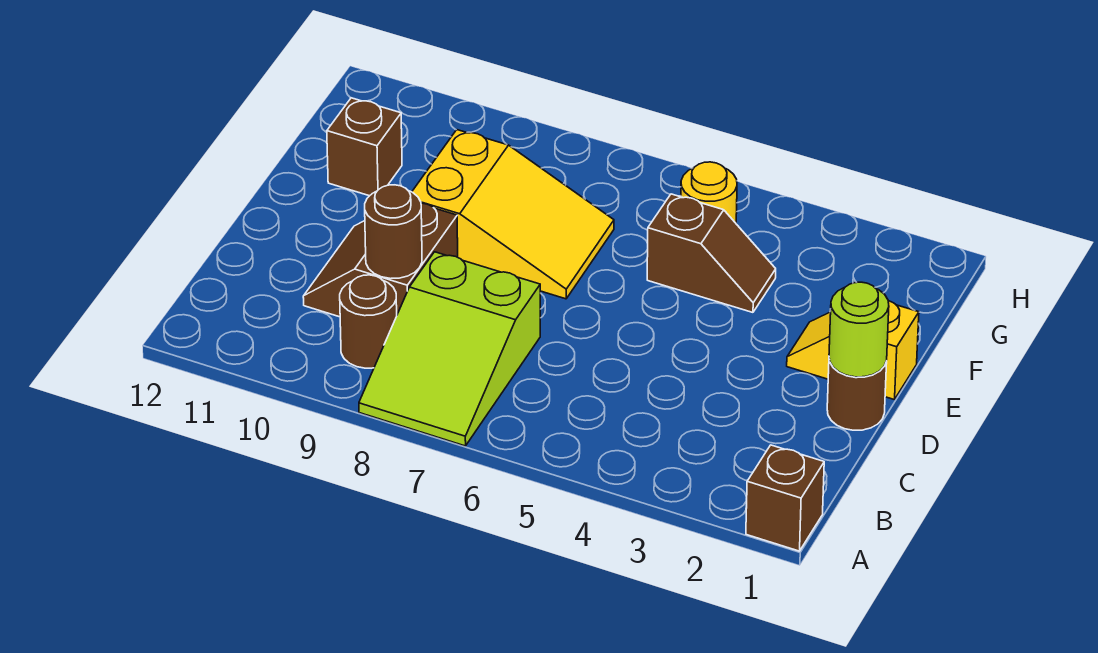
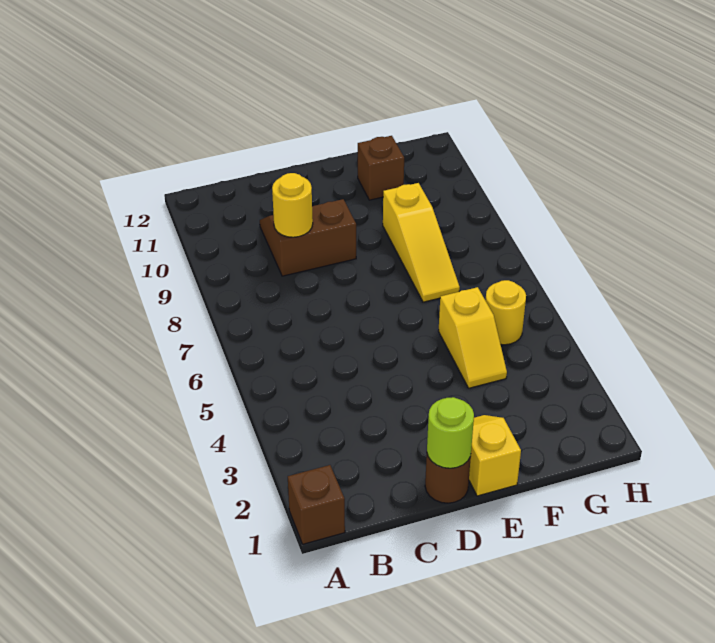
lime slope A7:C8 level 1 top C -> none
brown round brick B9 level 1 -> none
brown round brick C9 level 2 -> yellow round brick C9 level 2
yellow slope E7:F9 level 1 top 9 -> yellow slope F7:F9 level 1 top 9
brown slope F4:F5 level 1 top 5 -> yellow slope F4:F5 level 1 top 5

